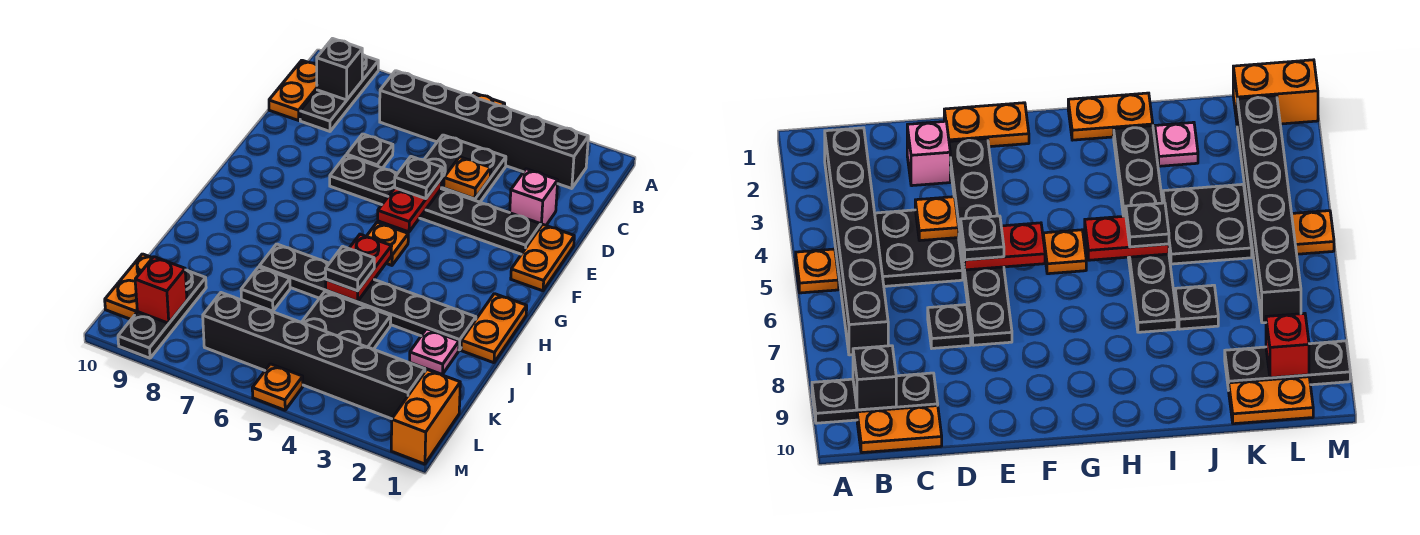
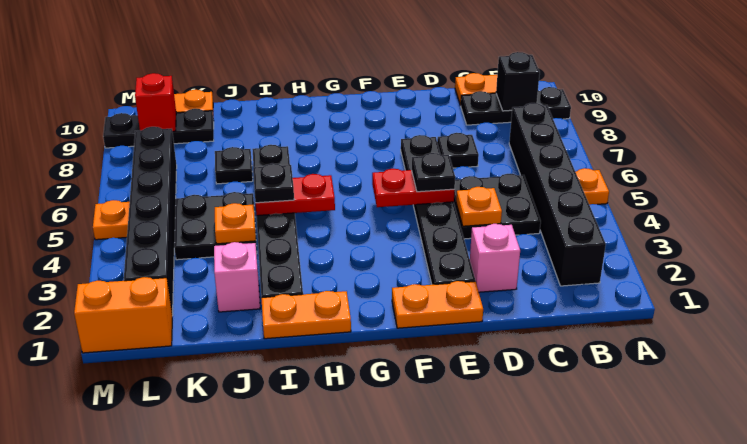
orange plate G5 level 1 -> orange plate J4 level 2
pink plate J2 level 1 -> pink brick J2 level 1

